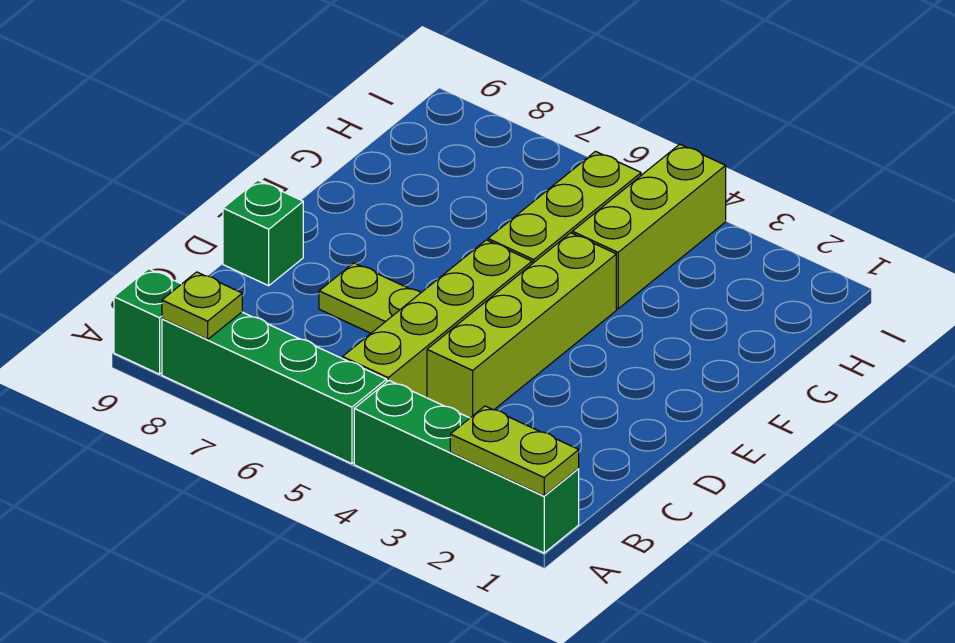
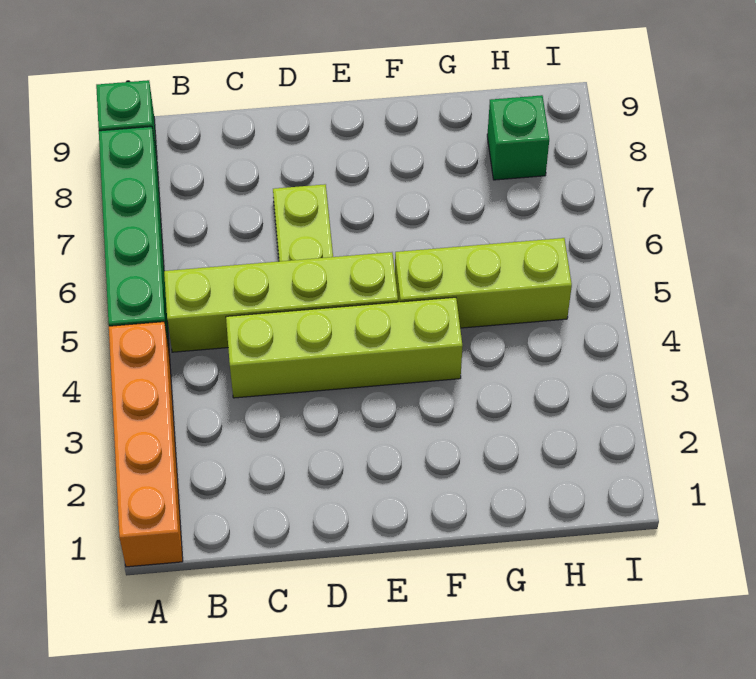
green brick A1:A4 level 1 -> orange brick A1:A4 level 1
lime plate A1:A2 level 2 -> none
lime plate A8 level 2 -> none
green brick D9 level 1 -> green brick H8 level 1
lime brick G4:I4 level 1 -> none

